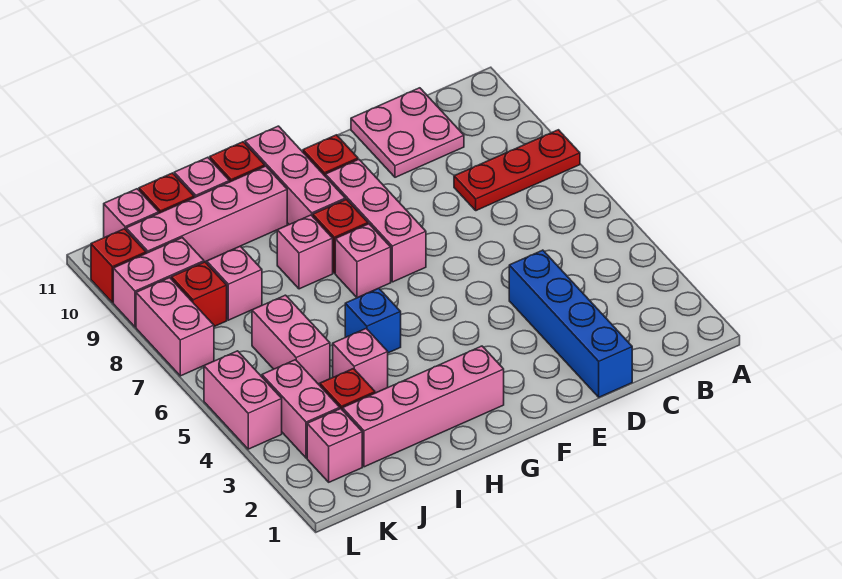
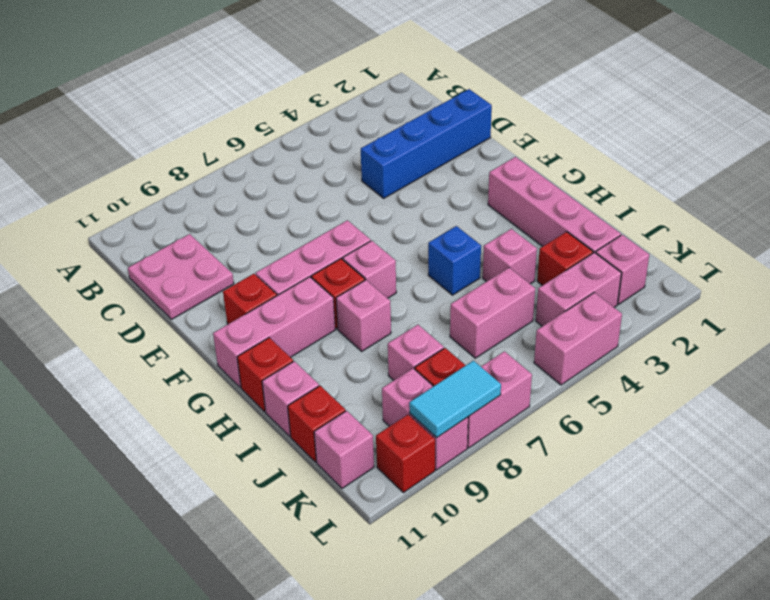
red plate A8:C8 level 1 -> none
pink brick H10:K10 level 1 -> none
none -> cyan tile L8:L9 level 2

